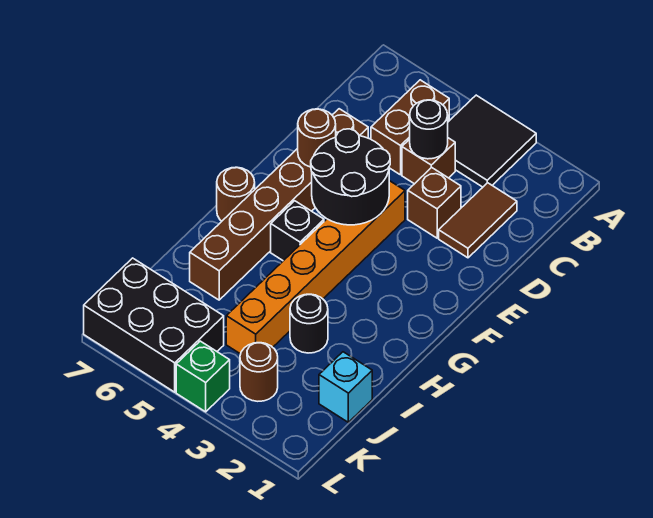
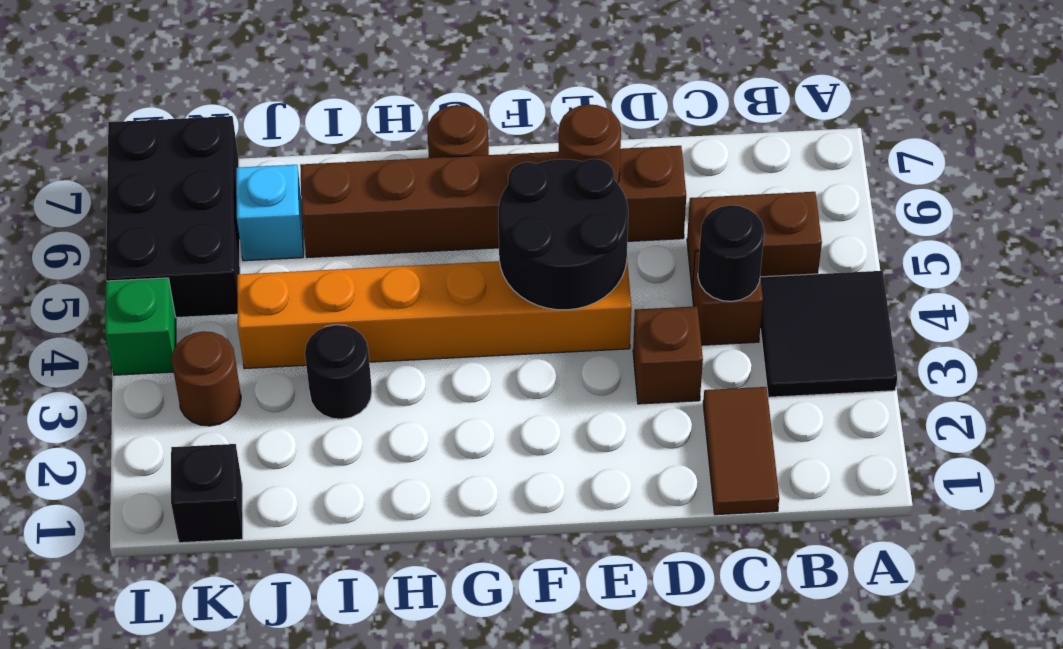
brown tile C2:D2 level 1 -> brown tile C1:C2 level 1
black brick G5 level 1 -> black brick K1 level 1
cyan brick J1 level 1 -> cyan brick J6 level 1

